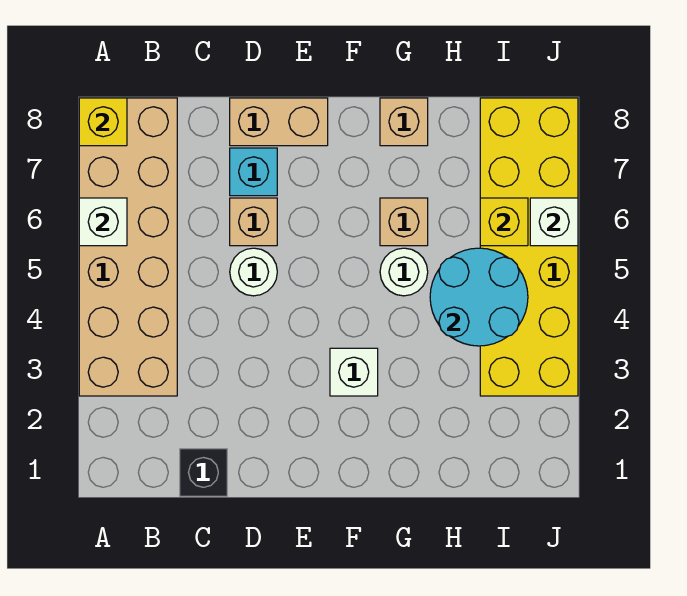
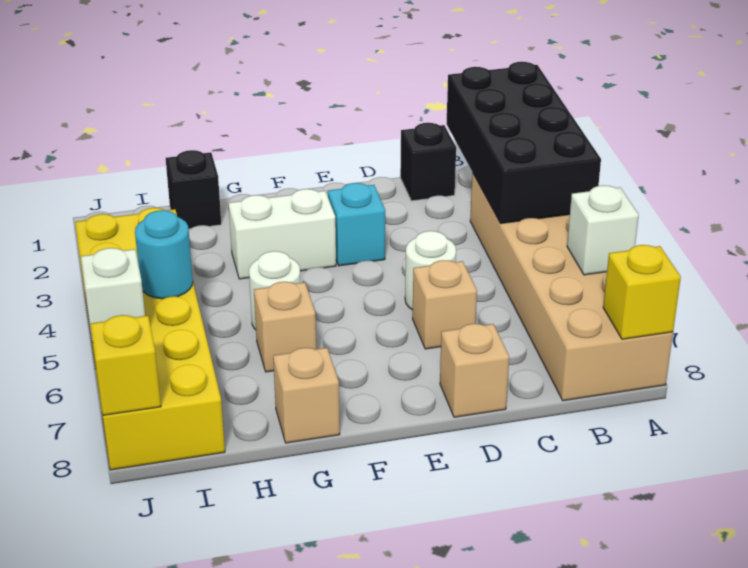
none -> black brick A1:B4 level 2
cyan brick D7 level 1 -> cyan brick E3 level 1
tan brick D8:E8 level 1 -> tan brick D8 level 1
white brick F3 level 1 -> white brick F3:G3 level 1
none -> black brick H1 level 1
cyan round brick H4:I5 level 2 -> cyan round brick I5 level 2
yellow brick I6 level 2 -> yellow brick J8 level 2

